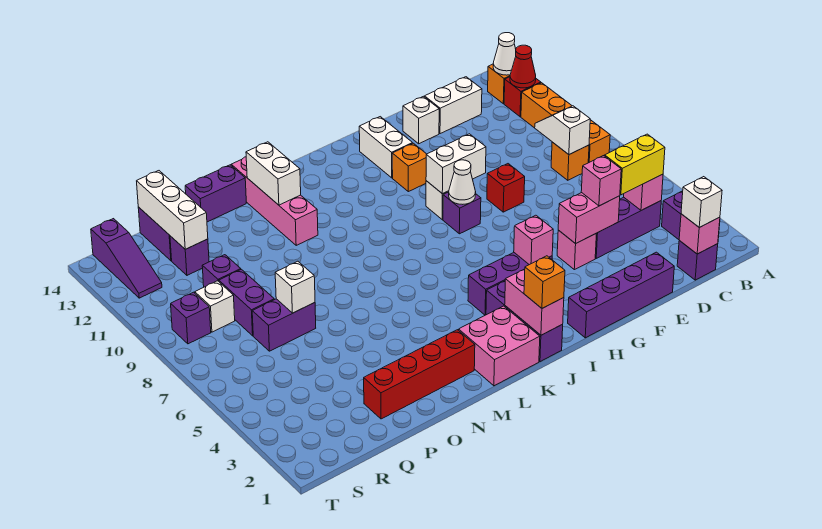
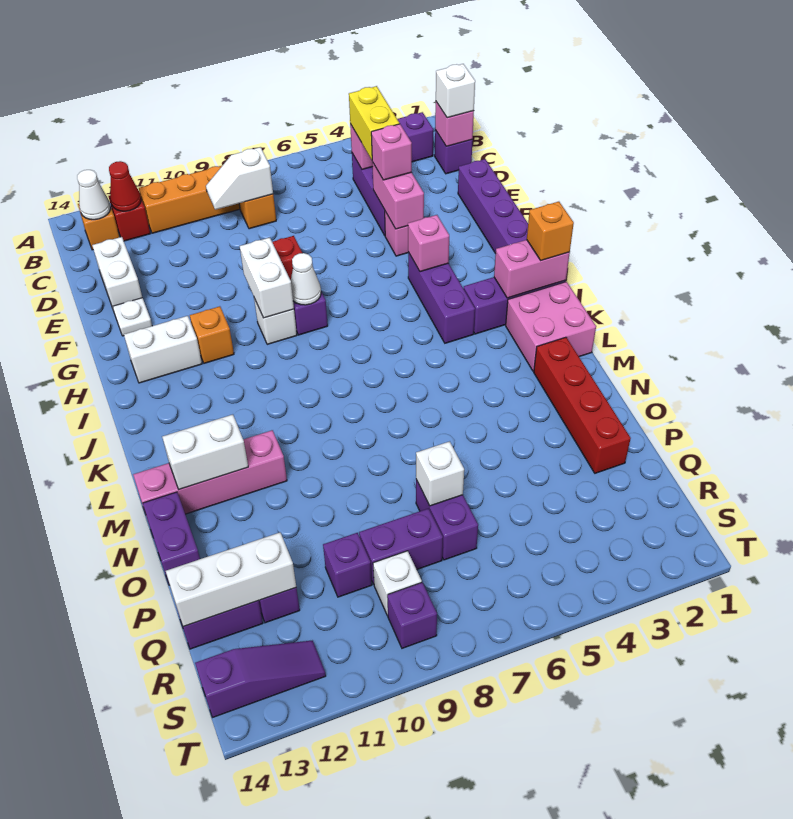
white brick F13 level 1 -> white plate F13 level 1

